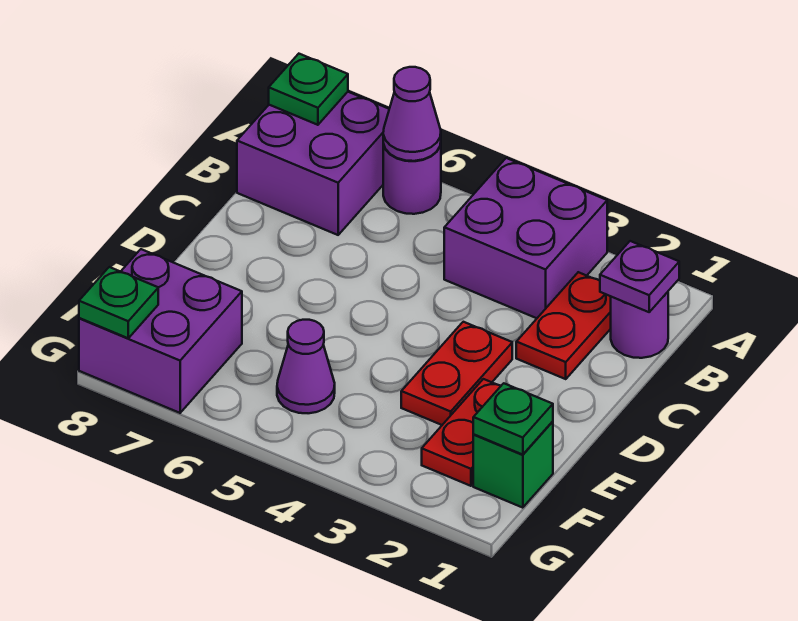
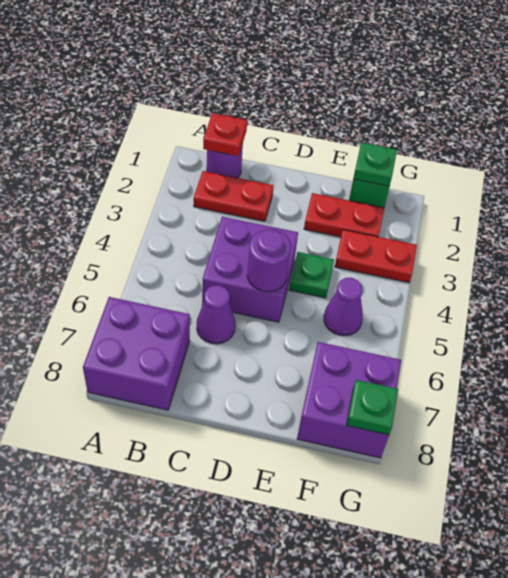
purple brick A3:B4 level 1 -> purple brick C4:D5 level 1
purple round brick A6 level 1 -> purple round brick D5 level 2
purple cone A6 level 2 -> purple cone C6 level 1
green plate A8 level 2 -> green plate E4 level 1
purple plate B1 level 2 -> red plate B1 level 2
red plate D3:E3 level 1 -> red plate F3:G3 level 1

